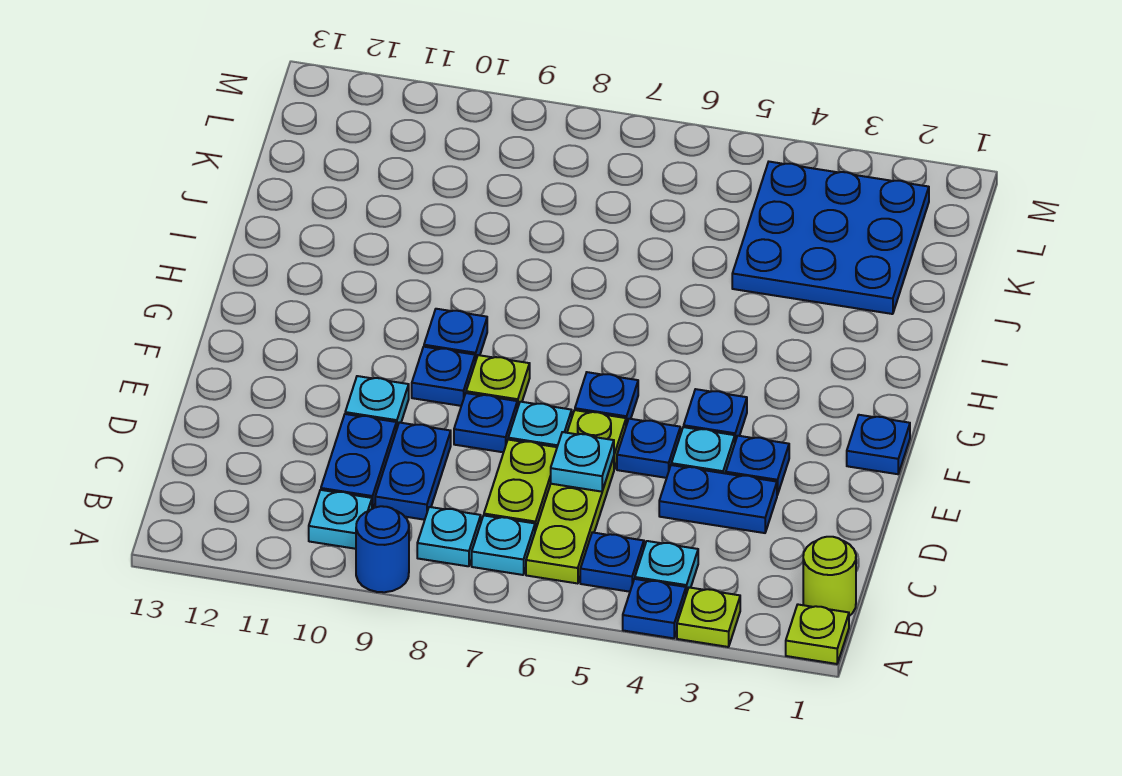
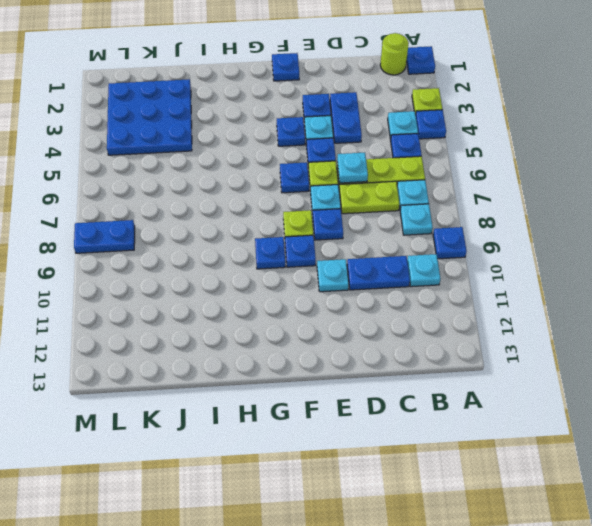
lime plate A1 level 1 -> blue plate A1 level 1
blue round brick A9 level 1 -> blue plate A9 level 1
blue plate C9:D9 level 1 -> blue plate L8:M8 level 1

